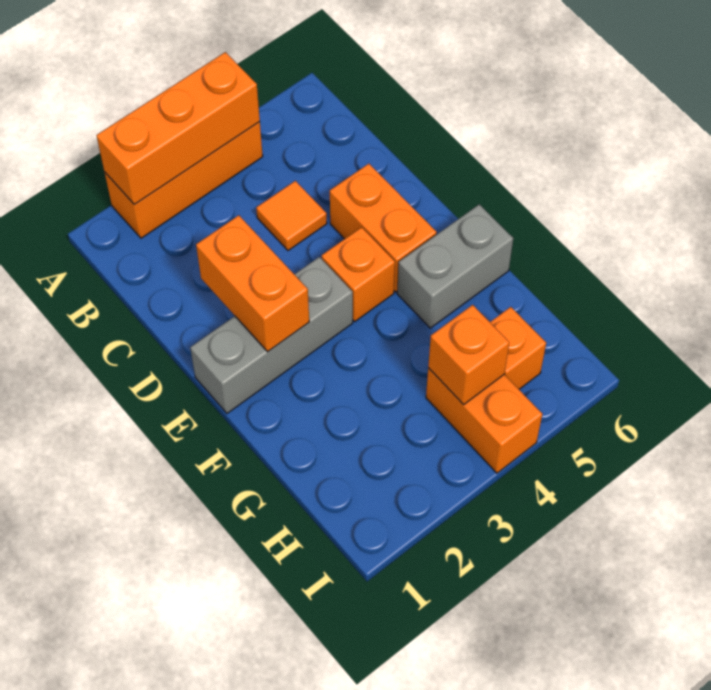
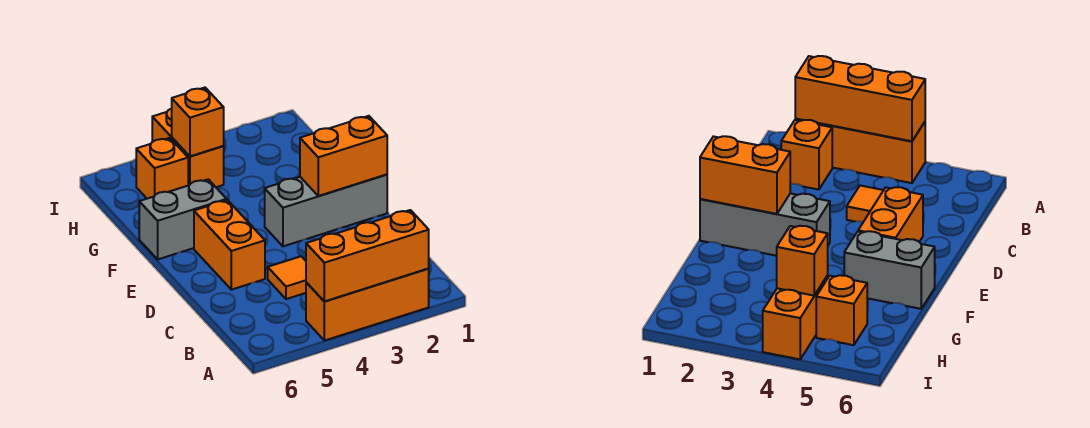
orange brick D2:E2 level 2 -> orange brick E1:E2 level 2
orange brick E4 level 1 -> orange brick B2 level 1

